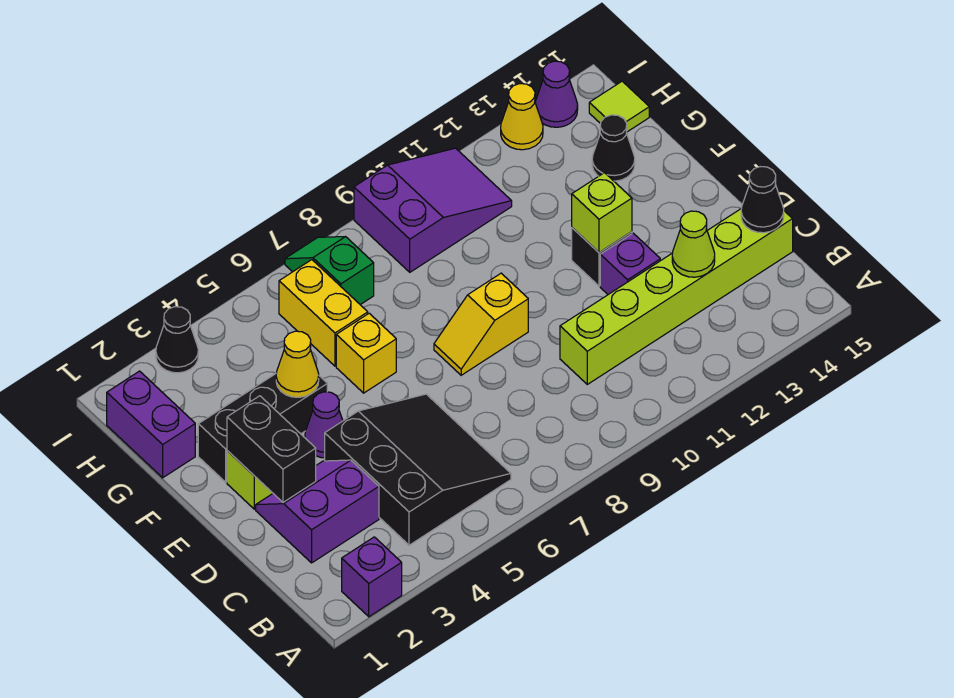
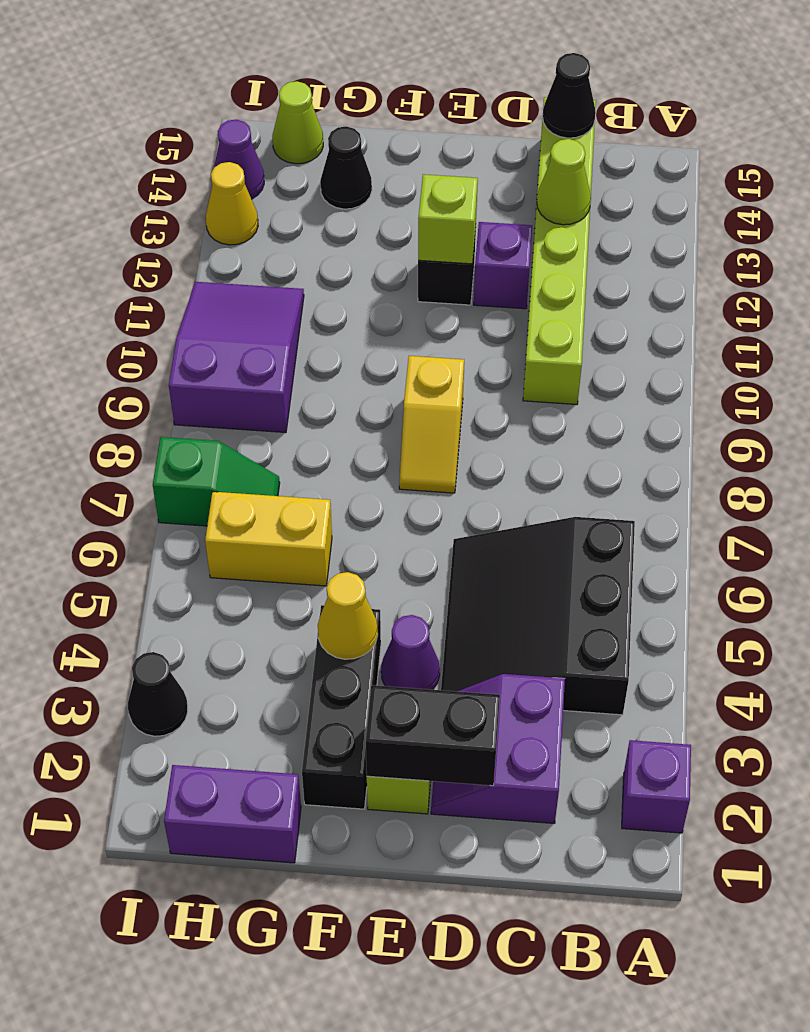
black slope B4:D6 level 1 top 4 -> black slope B4:D6 level 1 top B
yellow brick F6 level 1 -> none
green slope H7:I7 level 1 top H -> green slope H7:I7 level 1 top I
lime tile H15 level 1 -> lime cone H15 level 1

